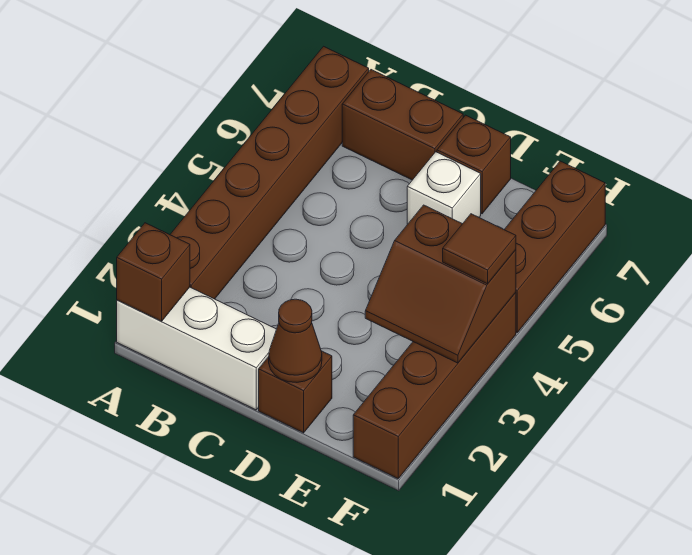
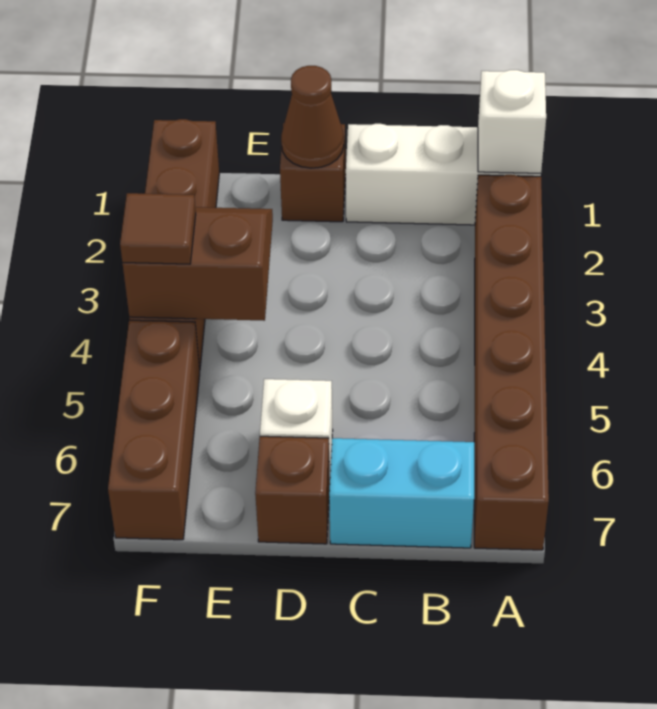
brown brick A1 level 2 -> white brick A1 level 2
brown brick B7:C7 level 1 -> cyan brick B7:C7 level 1

